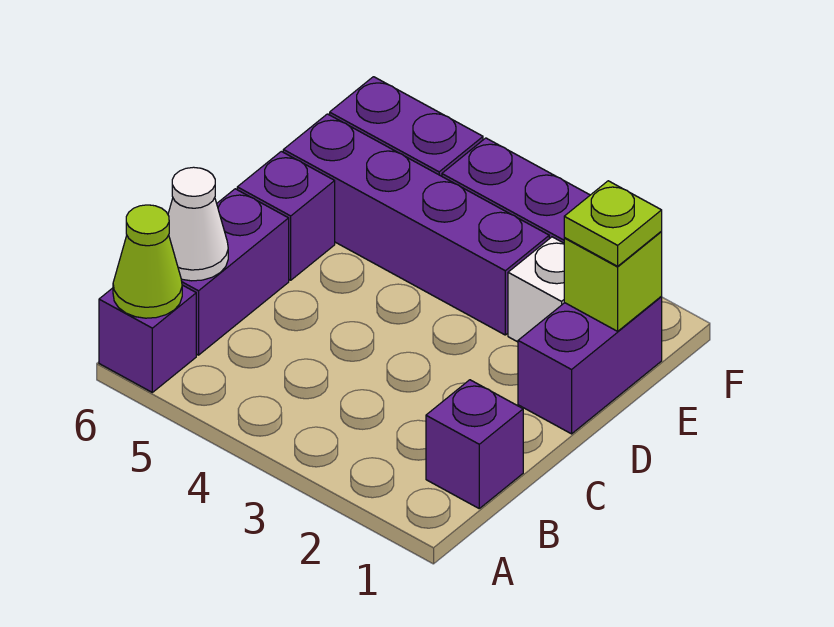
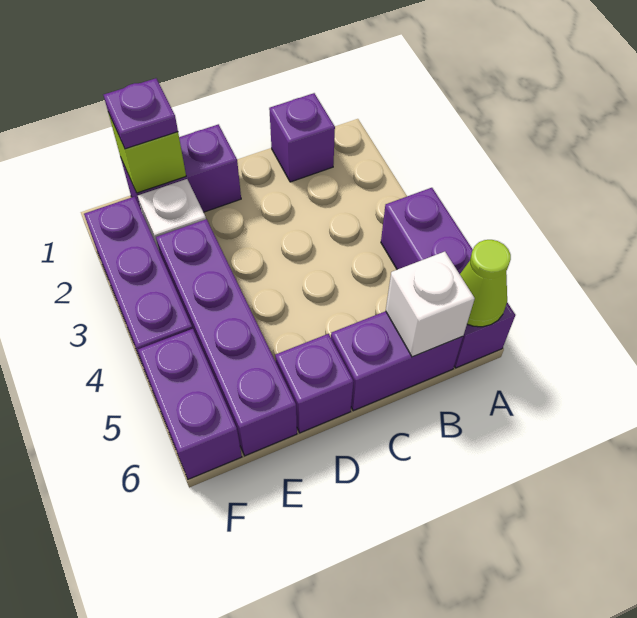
purple brick A6 level 1 -> purple brick A4:A6 level 1
white cone B6 level 2 -> white brick B6 level 2
lime plate E1 level 3 -> purple plate E1 level 3

